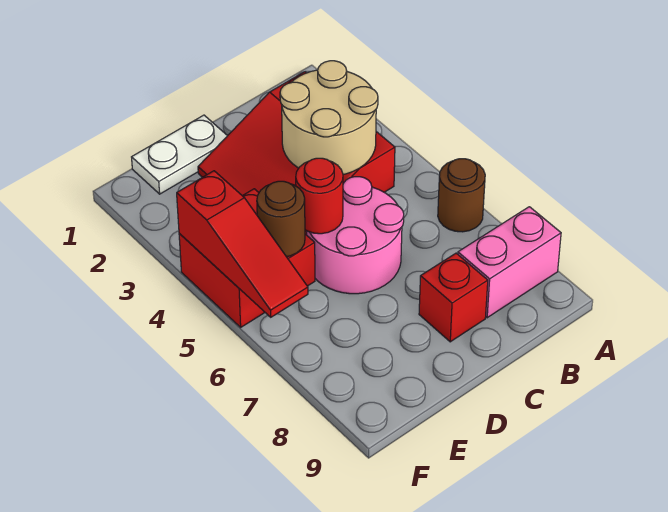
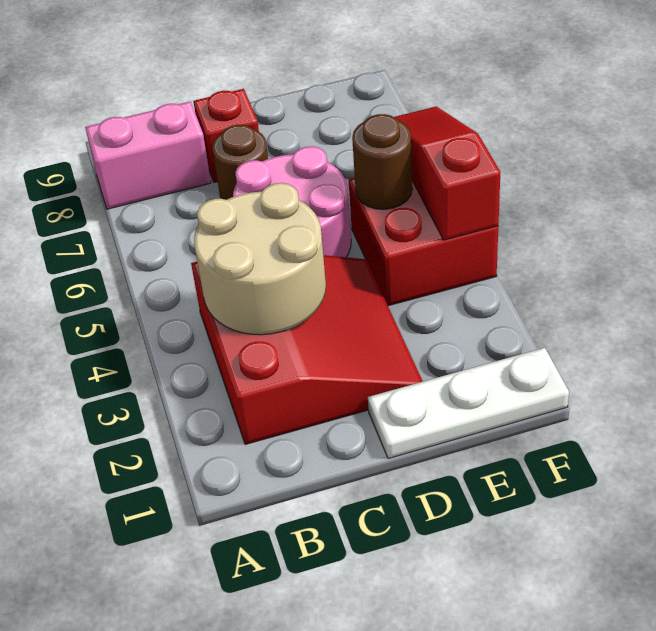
brown round brick A6 level 1 -> brown round brick C7 level 1
white plate D1:E1 level 1 -> white plate D1:F1 level 1
red round brick D5 level 2 -> none

